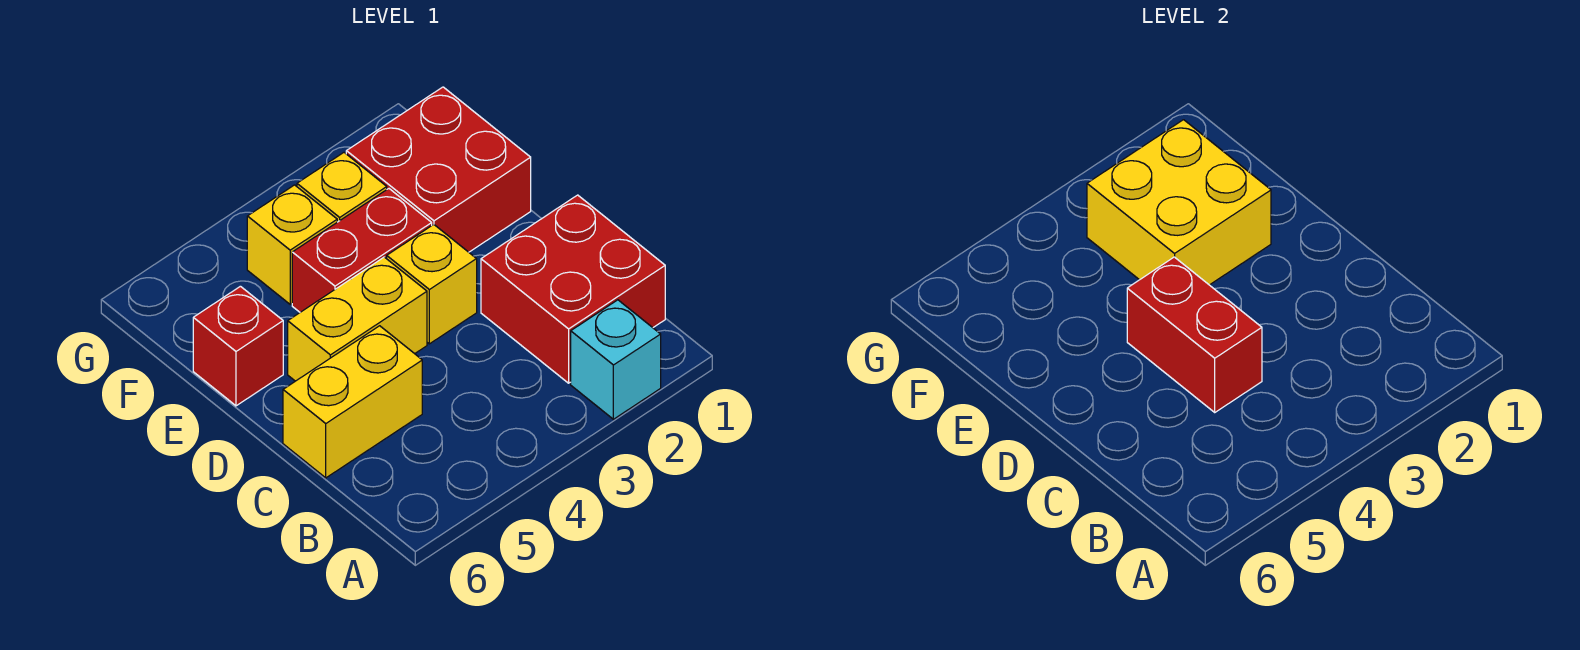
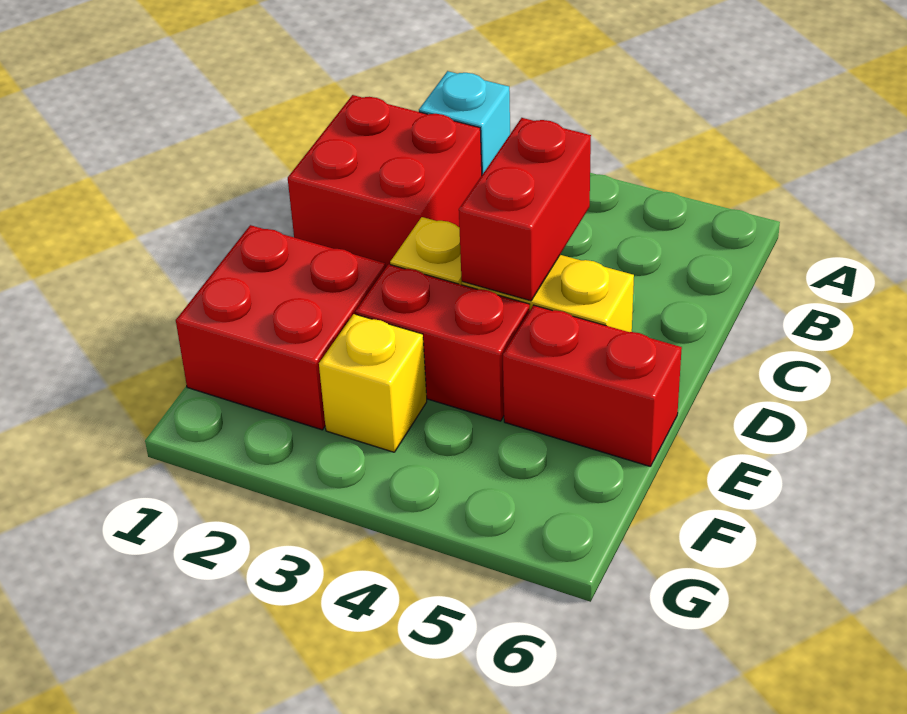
yellow brick C5:C6 level 1 -> none
yellow brick E2:F3 level 2 -> none
red brick E6 level 1 -> red brick E5:E6 level 1
yellow brick F4 level 1 -> none

